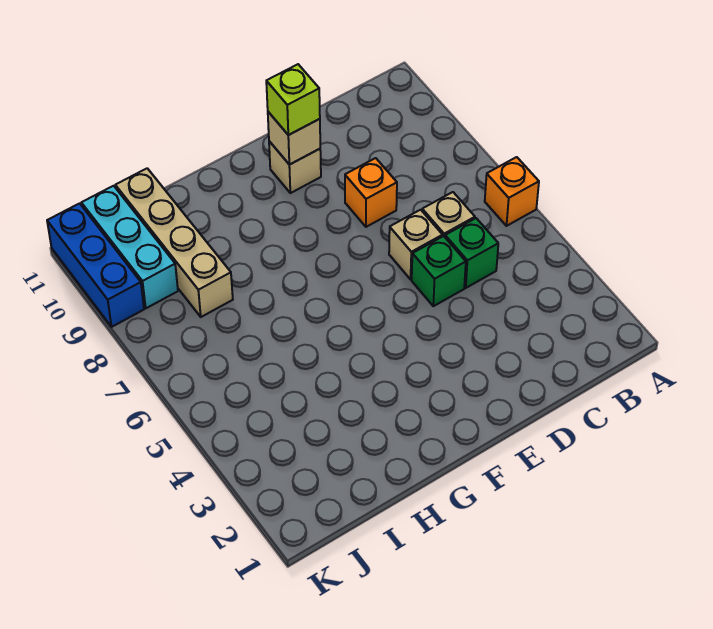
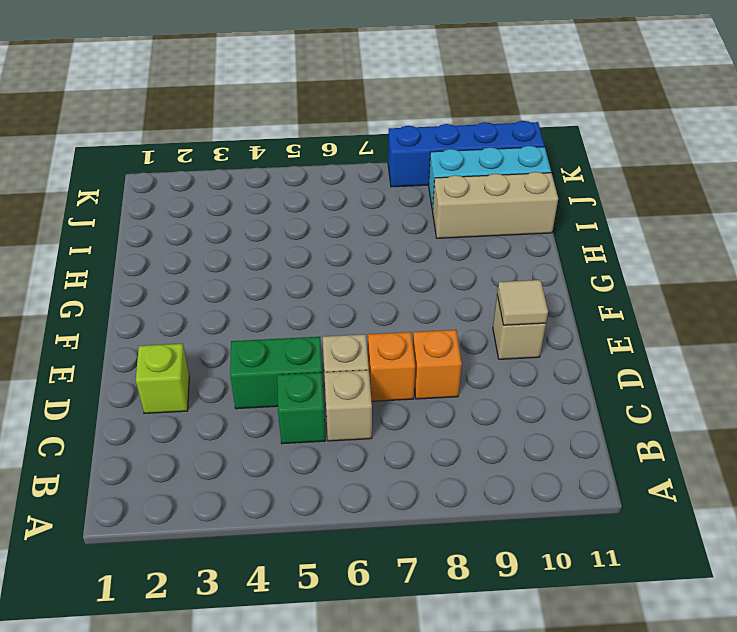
orange brick A6 level 1 -> orange brick D7 level 1
green brick D5 level 1 -> green brick D4:D5 level 1
tan brick E10 level 2 -> tan tile E10 level 2
lime brick E10 level 3 -> lime brick D2 level 1
tan brick I8:I11 level 1 -> tan brick I9:I11 level 1
blue brick K9:K11 level 1 -> blue brick K8:K11 level 1

